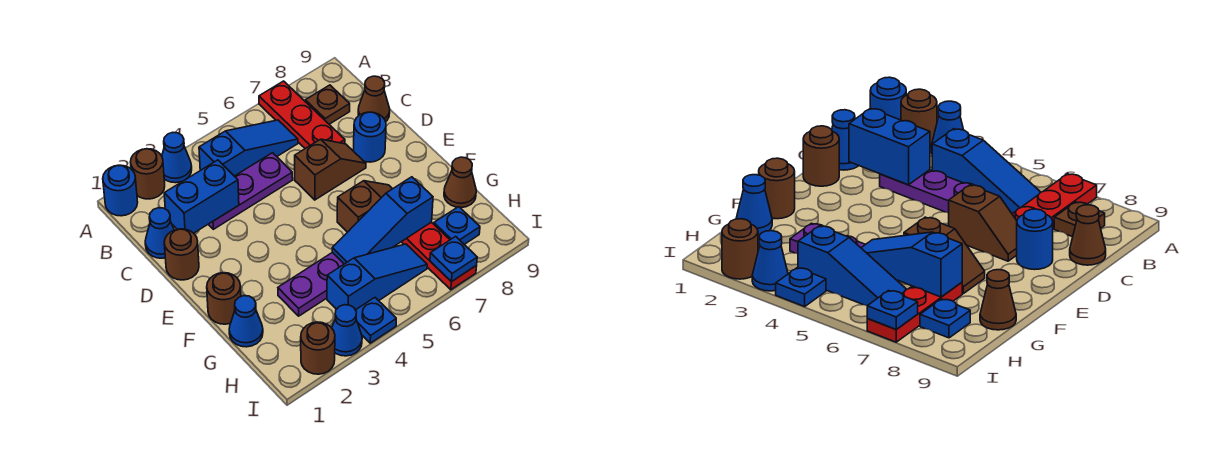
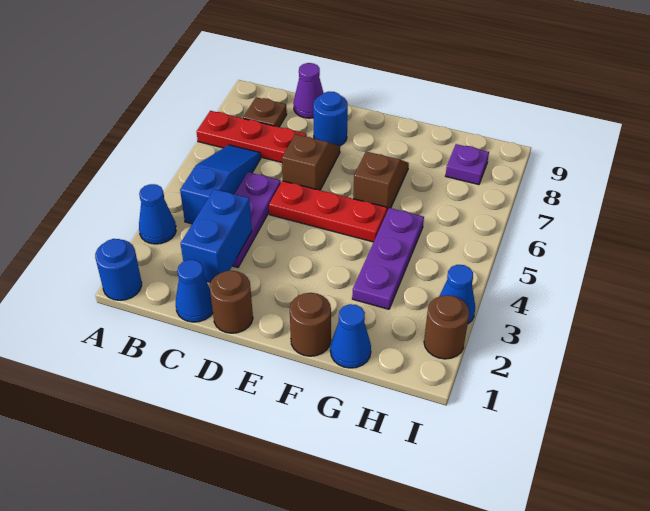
brown round brick A2 level 1 -> none
brown cone C9 level 1 -> purple cone C9 level 1
blue slope G5:G7 level 2 top 7 -> none
red plate G7:I7 level 1 -> red plate D5:F5 level 1
brown cone G9 level 1 -> none
blue slope H4:H6 level 1 top 4 -> none
blue plate H8 level 1 -> purple plate H8 level 1
blue plate I4 level 1 -> none
blue plate I7 level 2 -> none

